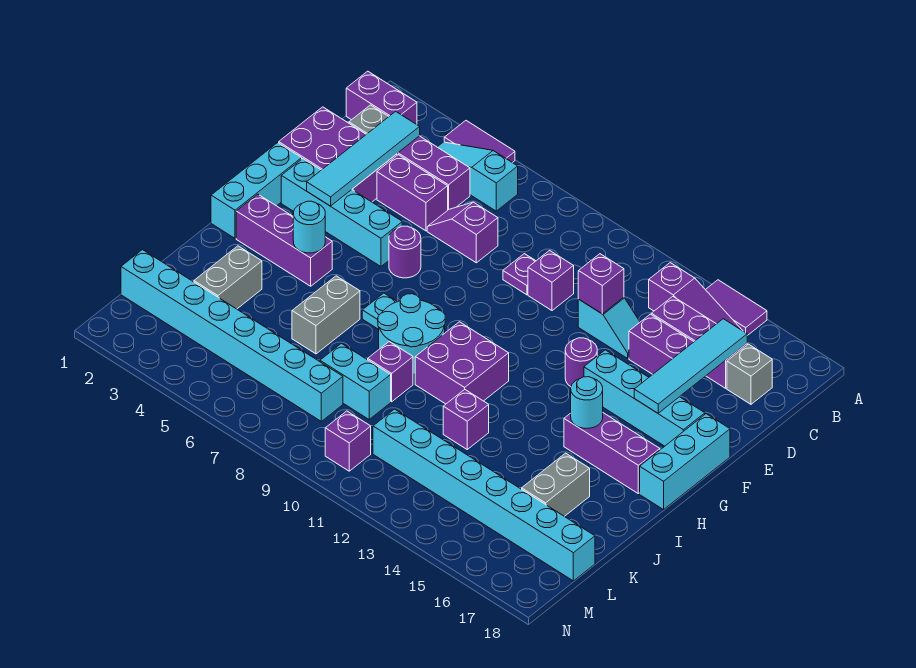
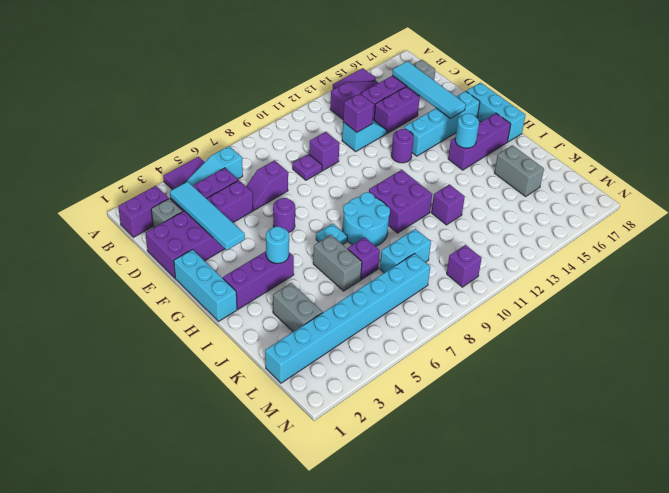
cyan brick F2:F5 level 1 -> none
purple brick J9 level 1 -> purple brick J7 level 1
cyan brick L11:L18 level 1 -> none

